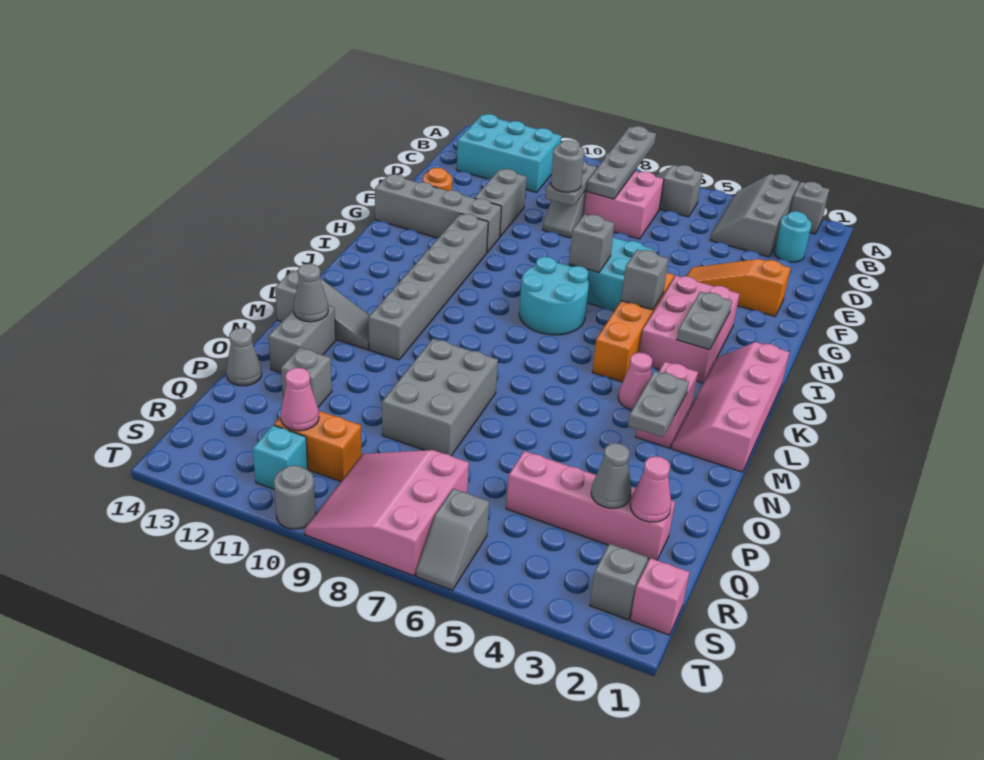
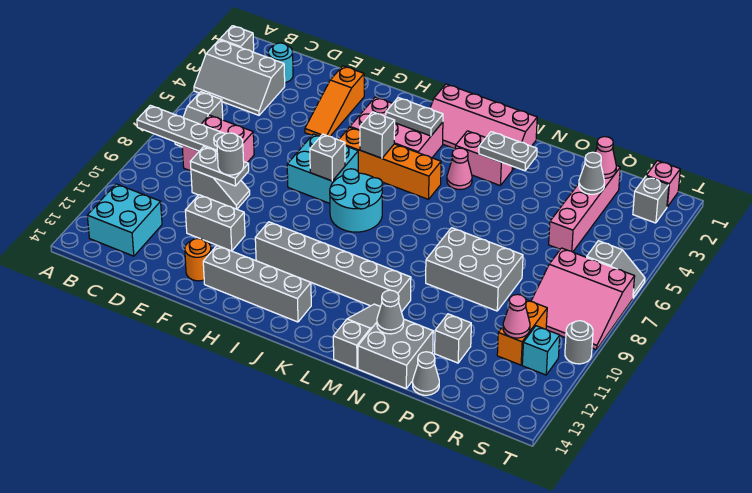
cyan brick B11:C13 level 1 -> cyan brick B12:C13 level 1
grey brick G11:G14 level 1 -> grey brick G13:J13 level 1
grey brick N13:O13 level 1 -> grey brick N13:O14 level 1

